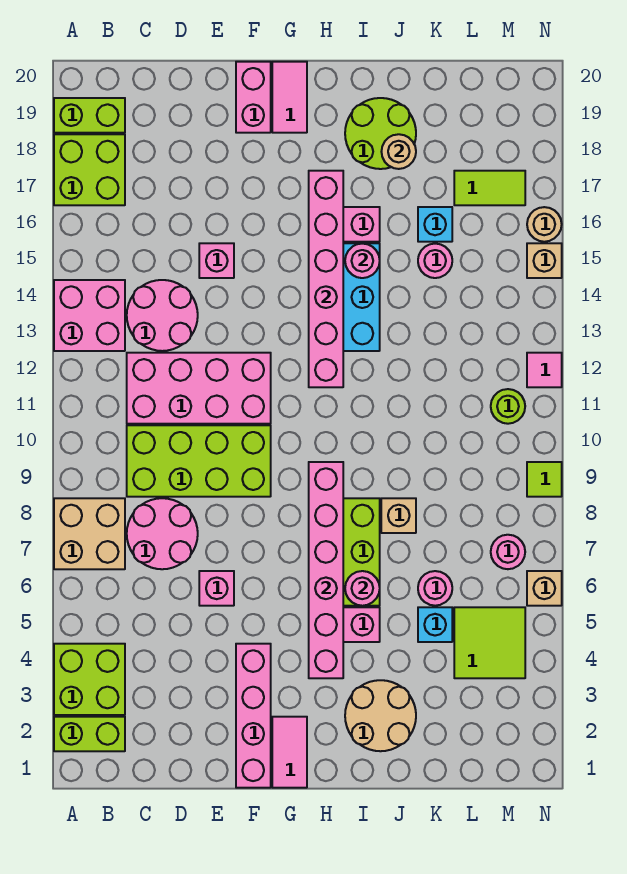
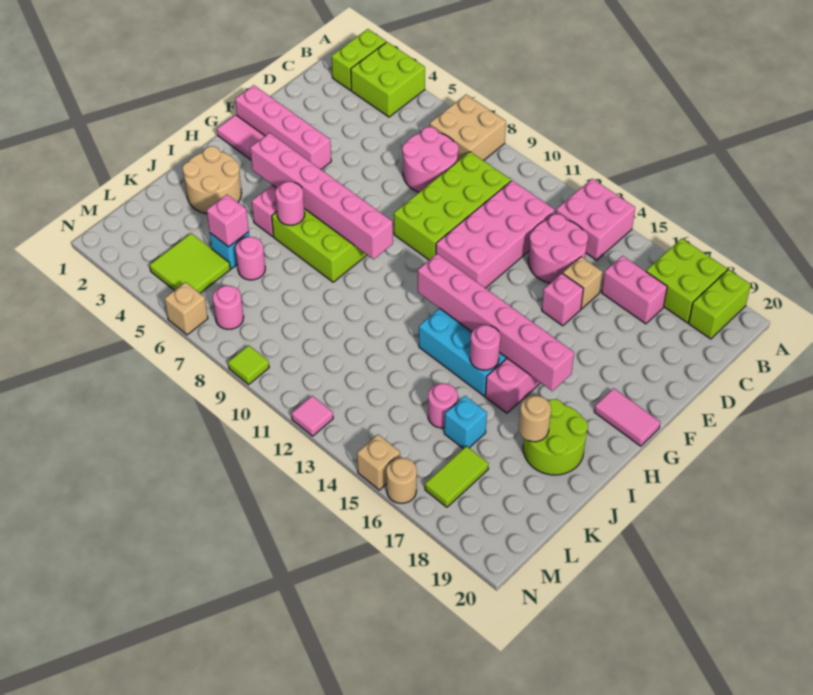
pink brick E6 level 1 -> pink brick K5 level 2
pink brick F19:F20 level 1 -> pink brick C16:C17 level 1
tan brick J8 level 1 -> tan brick D15 level 1
lime round brick M11 level 1 -> none

